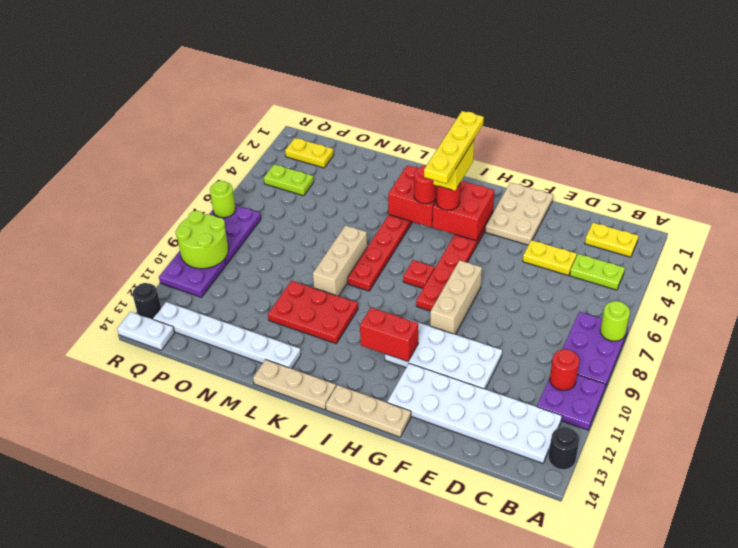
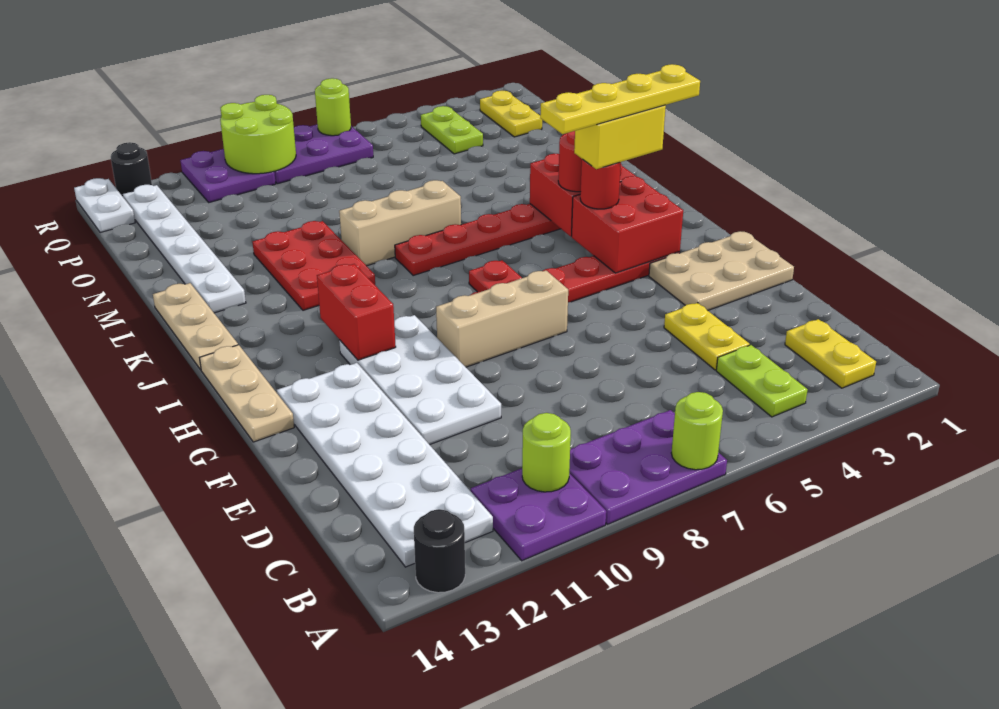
red round brick B10 level 2 -> lime round brick B10 level 2

